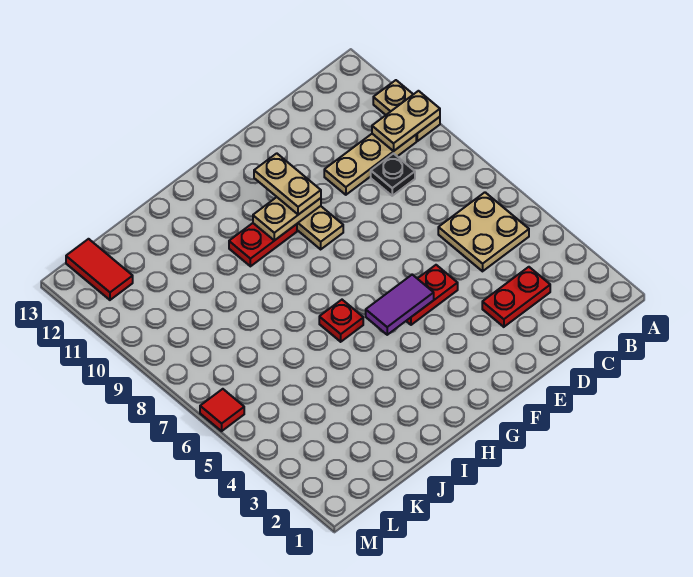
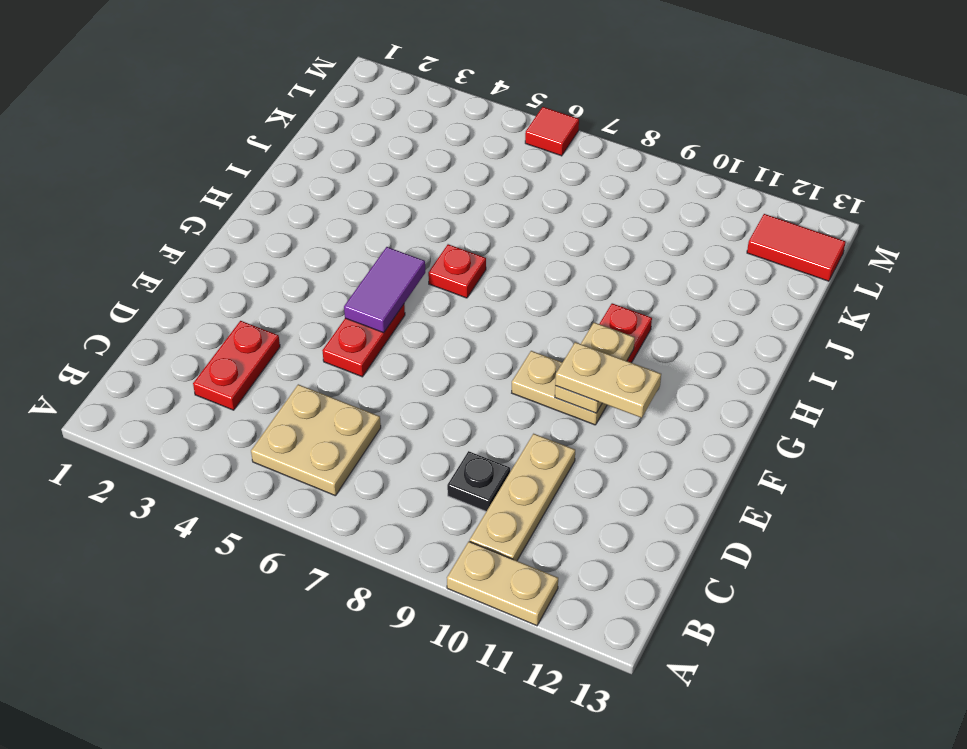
tan plate A10:B10 level 2 -> none

